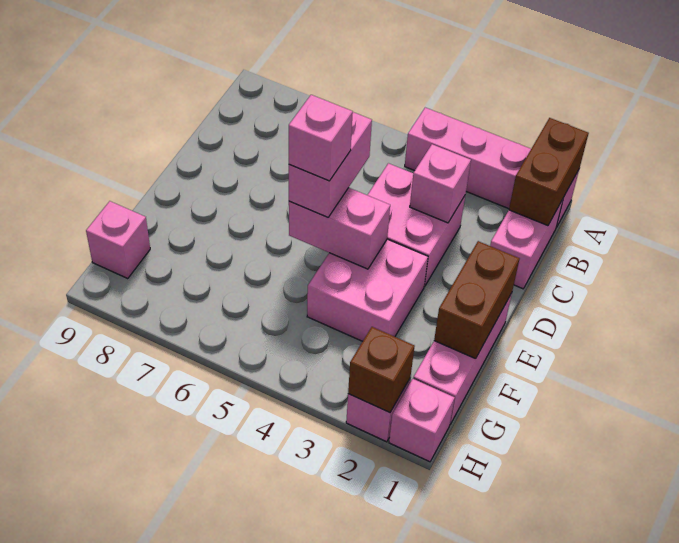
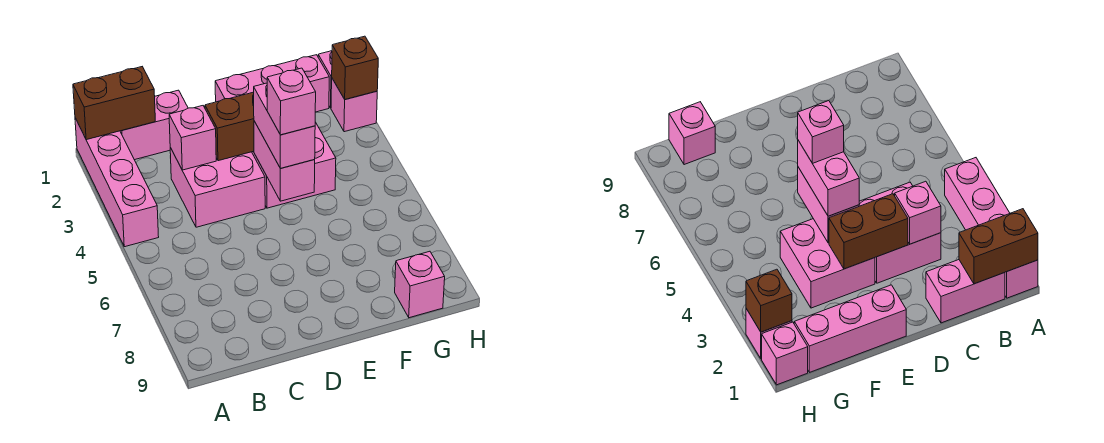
pink brick D5:E5 level 3 -> pink brick E4:E5 level 3
brown brick E1:F1 level 2 -> brown brick D3:E3 level 2

